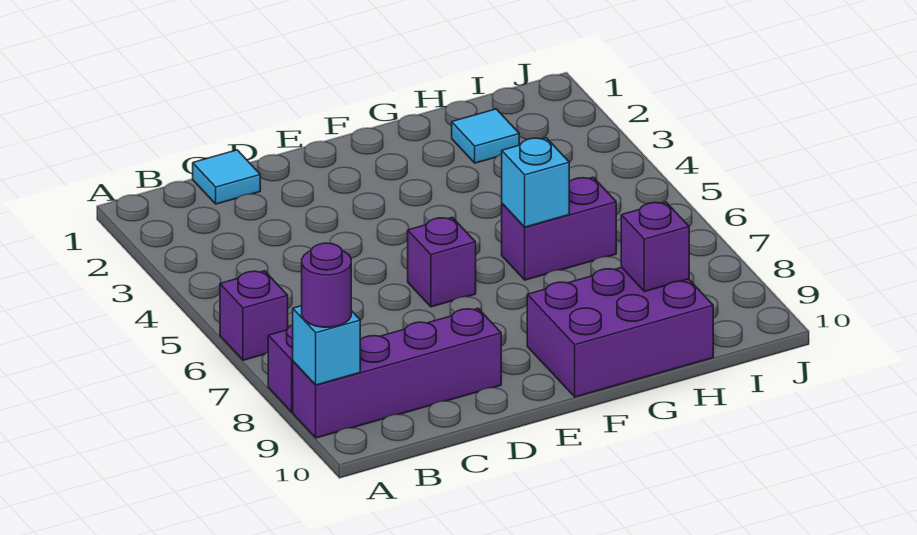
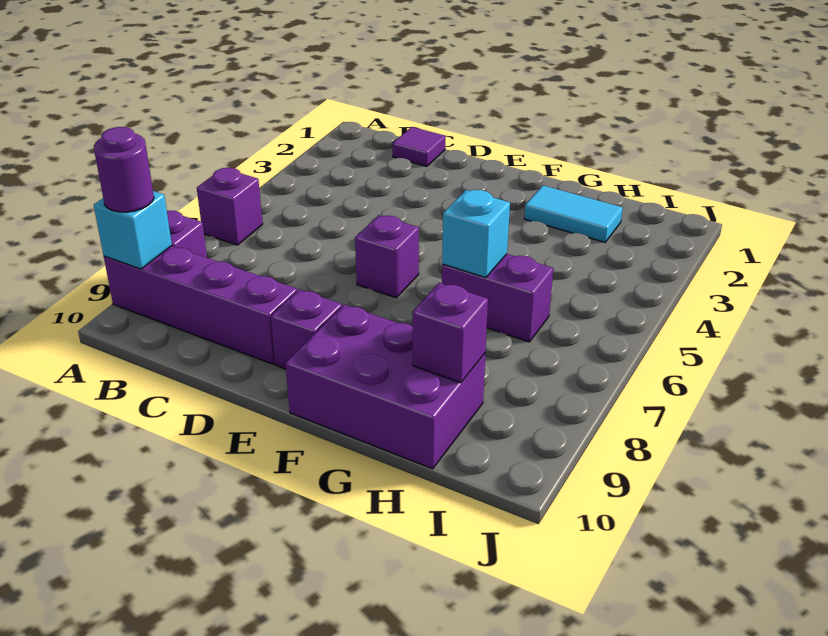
cyan tile C1 level 1 -> purple tile C1 level 1
none -> purple brick E9 level 1
cyan tile H2 level 1 -> cyan tile G2:H2 level 1

